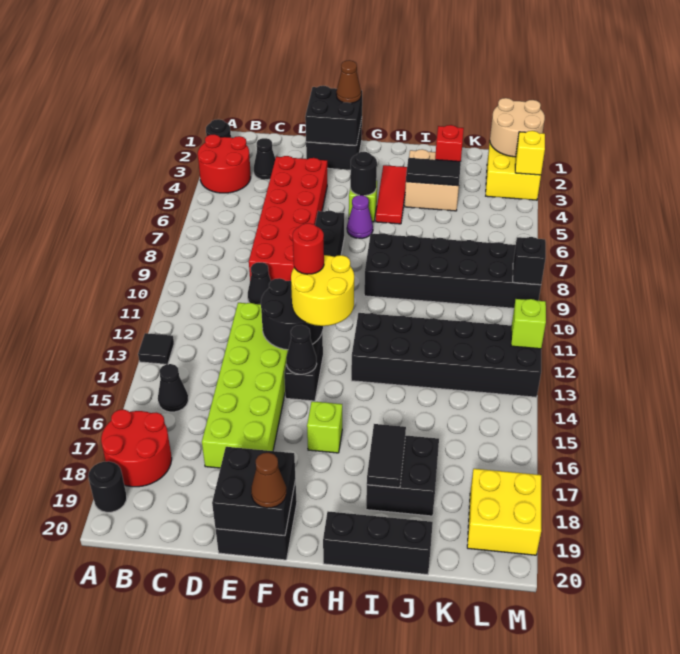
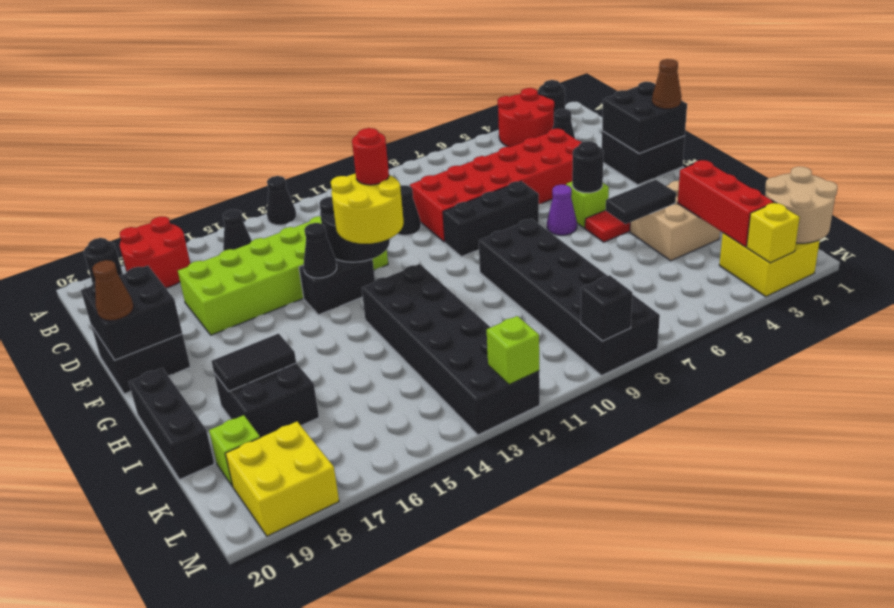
black tile A13 level 1 -> black cone A13 level 1
lime brick G16 level 1 -> lime brick K19 level 1
black tile I4:J4 level 2 -> black tile I4:I5 level 2
red brick J3 level 2 -> red brick J3:L3 level 2

